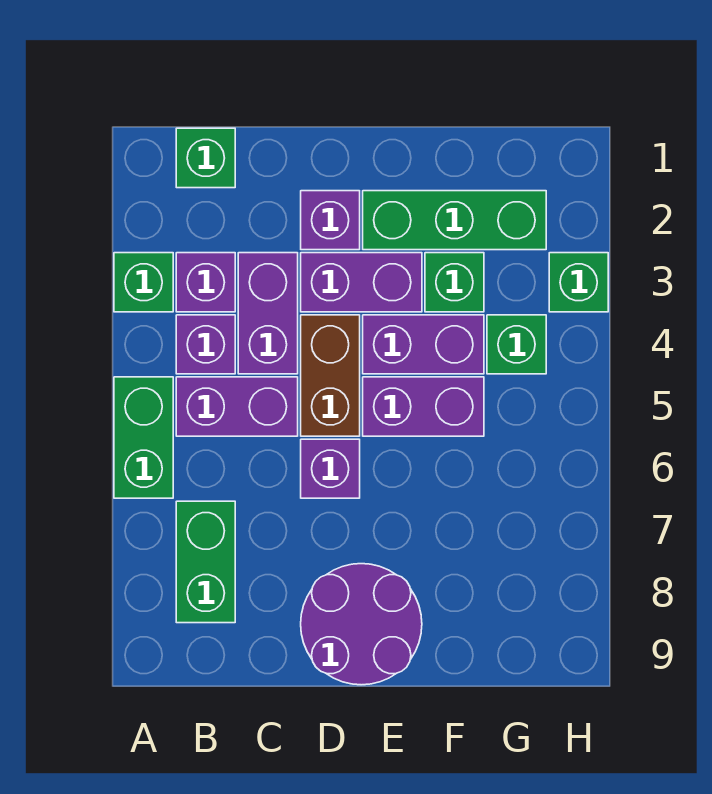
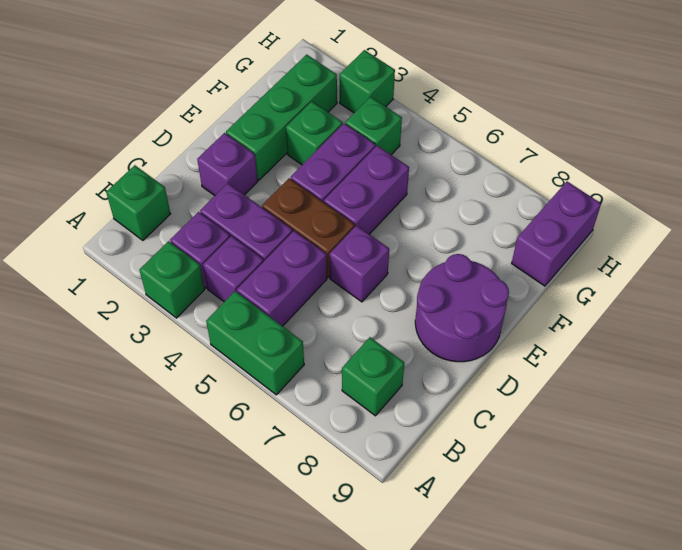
green brick B7:B8 level 1 -> green brick B8 level 1
purple brick D3:E3 level 1 -> purple brick G9:H9 level 1

